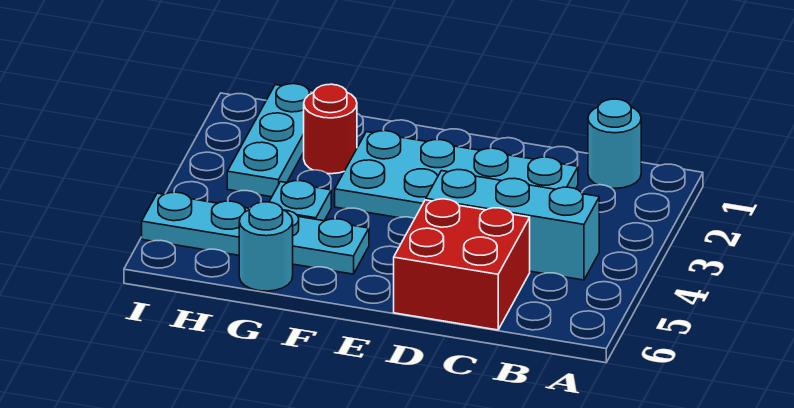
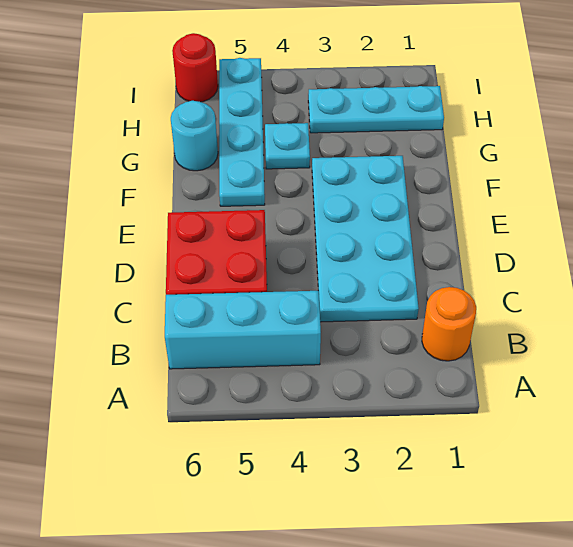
cyan round brick B1 level 1 -> orange round brick B1 level 1
cyan brick B4:D4 level 1 -> cyan brick B4:B6 level 1
red round brick G2 level 1 -> red round brick I6 level 1

